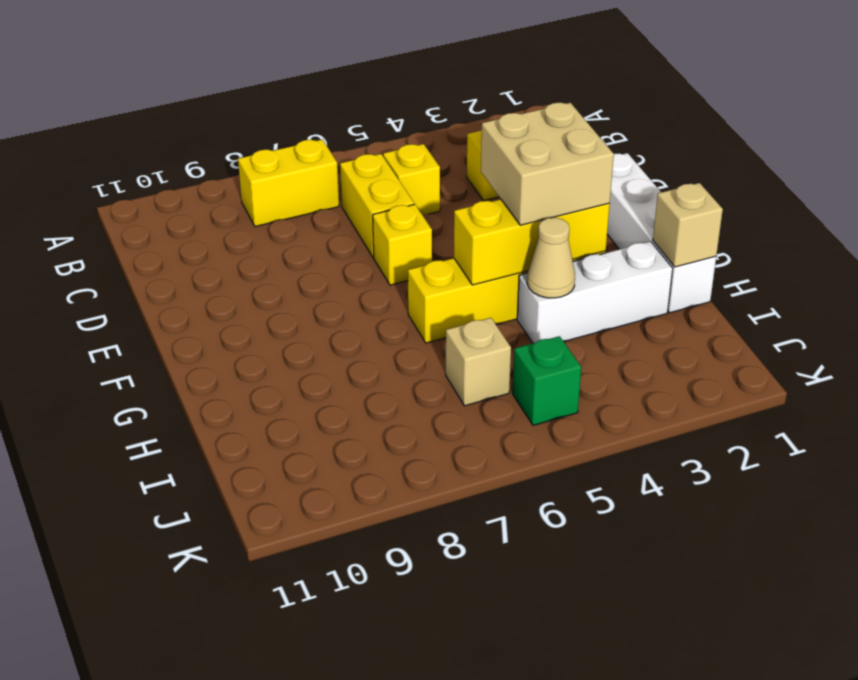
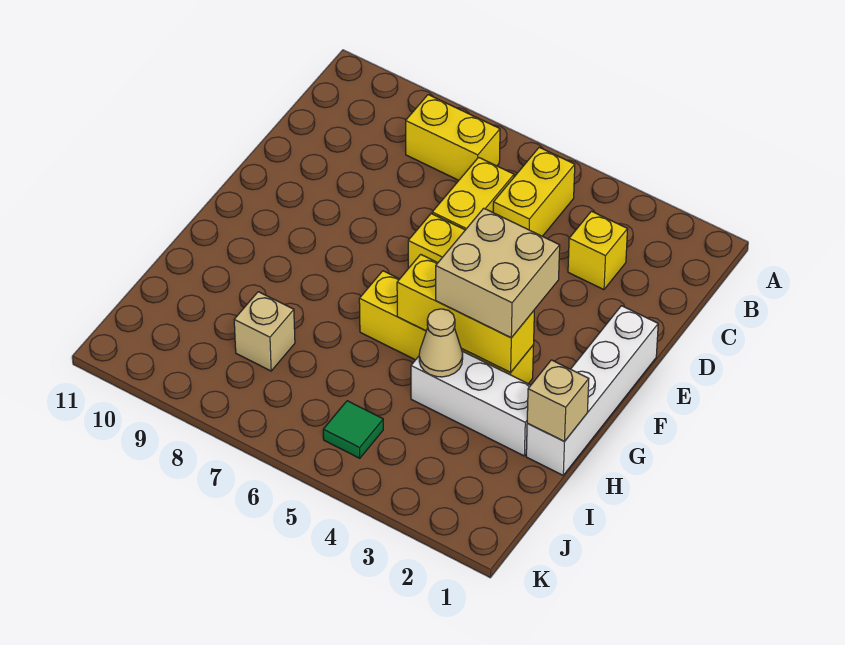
yellow brick C5 level 1 -> yellow brick B5:C5 level 1
tan brick I6 level 1 -> tan brick I8 level 1
green brick J5 level 1 -> green tile J5 level 1

